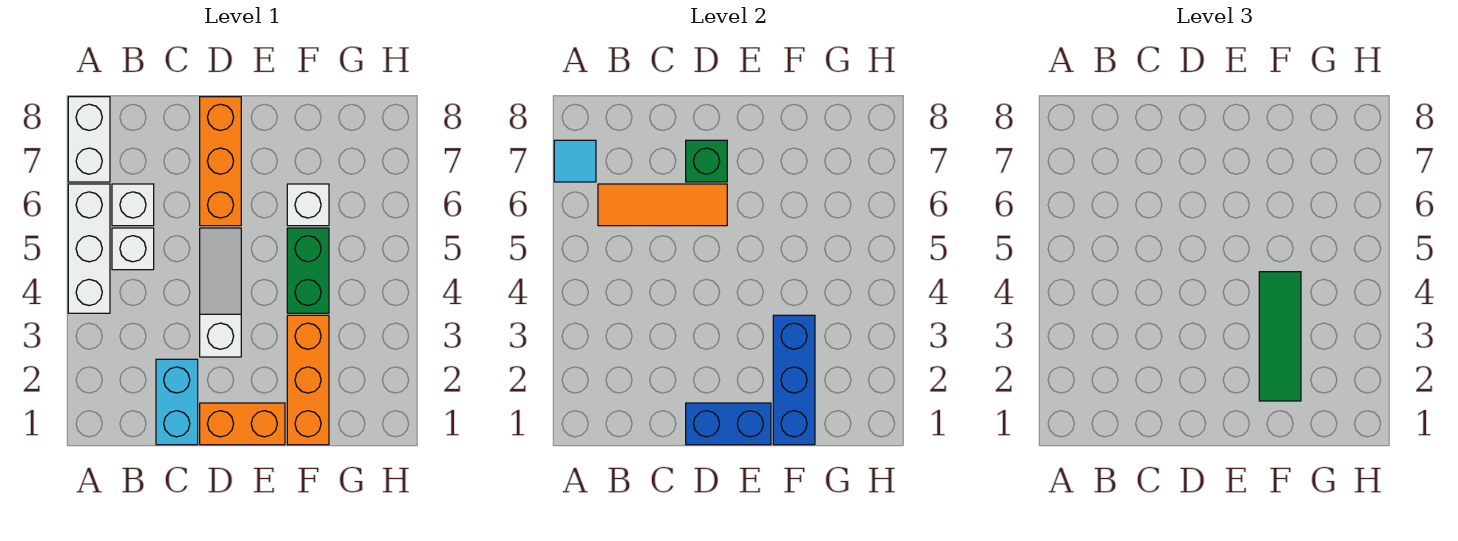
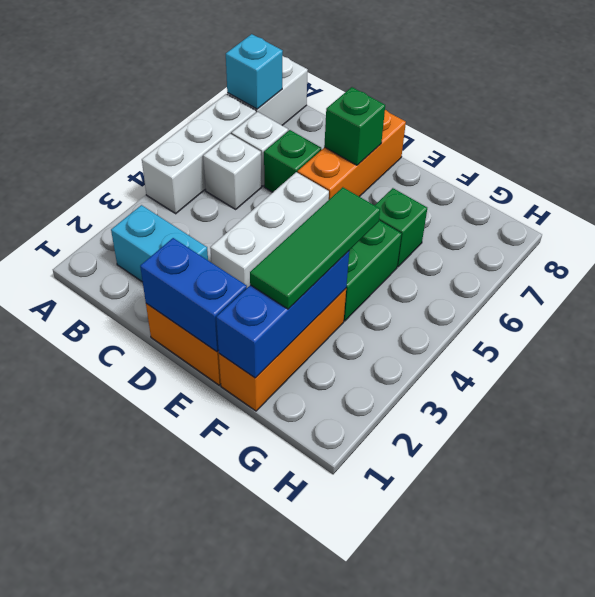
cyan tile A7 level 2 -> cyan brick A7 level 2
orange tile B6:D6 level 2 -> none
cyan brick C1:C2 level 1 -> cyan brick B2:C2 level 1
none -> green brick C6 level 1
white slope D3:D5 level 1 top 3 -> white brick D3:D5 level 1
white brick F6 level 1 -> green brick F6 level 1

